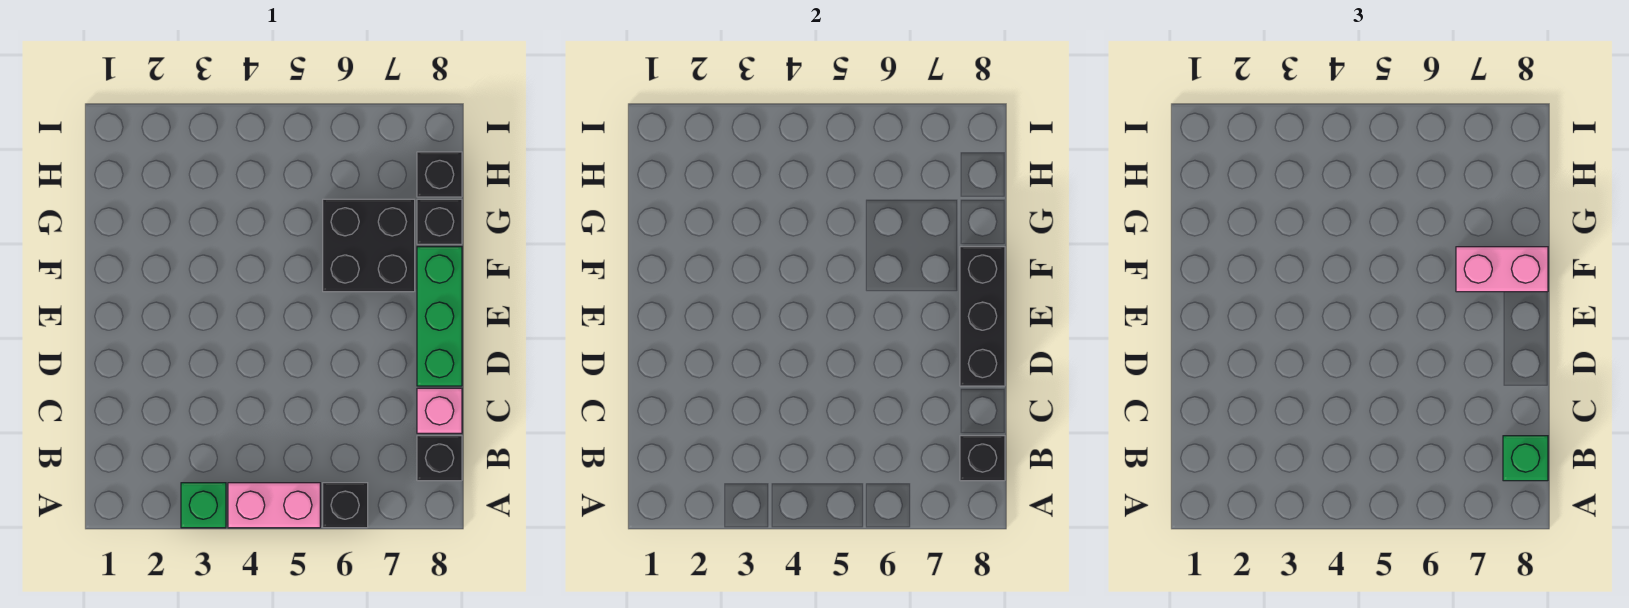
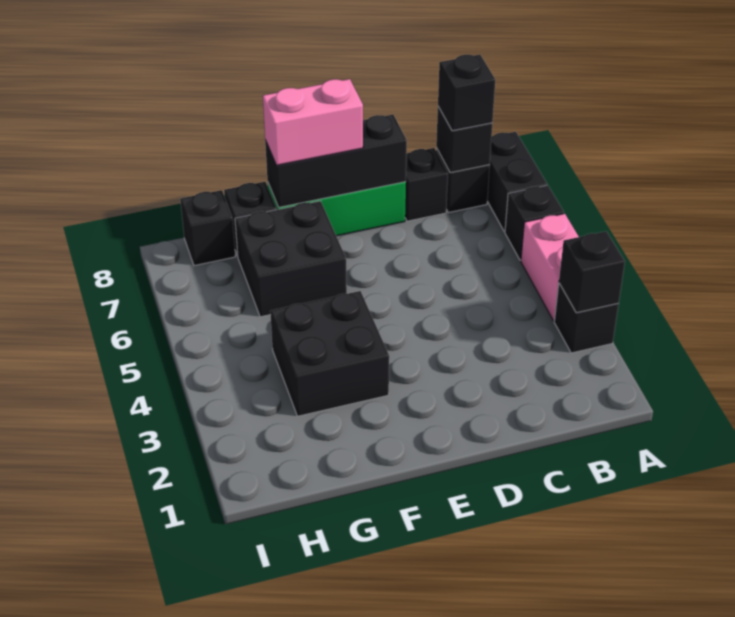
green brick A3 level 1 -> black brick A3 level 1
none -> black brick A3 level 2
none -> black brick A7:A8 level 1
green brick B8 level 3 -> black brick B8 level 3
pink brick C8 level 1 -> black brick C8 level 1
none -> black brick F3:G4 level 1
pink brick F7:F8 level 3 -> pink brick E8:F8 level 3

